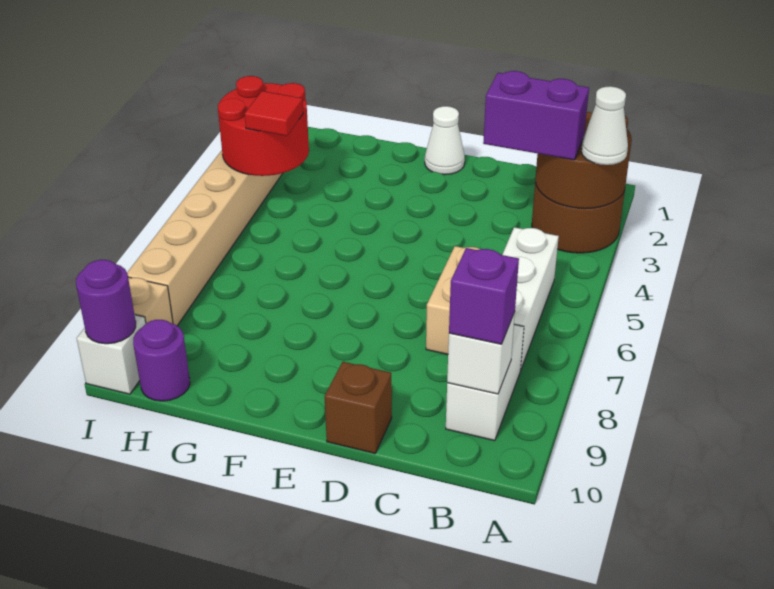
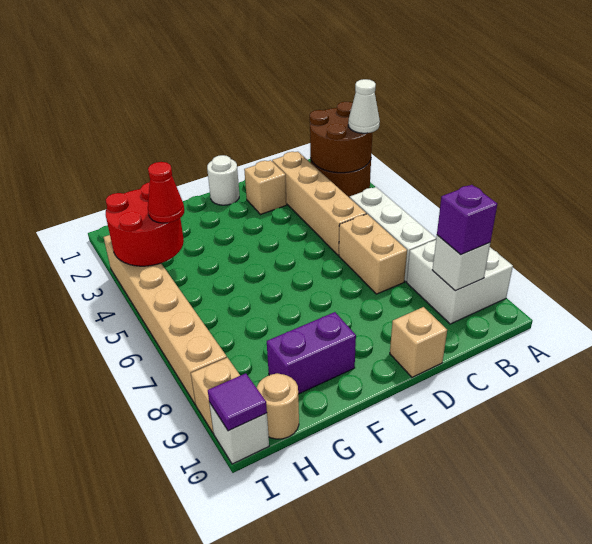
purple brick B3:C3 level 3 -> purple brick F9:G9 level 1
white brick B8:B9 level 1 -> white brick A8:B9 level 1
none -> tan brick C2:C5 level 1
none -> tan brick D2 level 1
brown brick D10 level 1 -> tan brick D10 level 1
white cone E1 level 1 -> white round brick E1 level 1
red tile H4 level 3 -> red cone H4 level 3
purple round brick H10 level 1 -> tan round brick H10 level 1
purple round brick I10 level 2 -> purple tile I10 level 2

